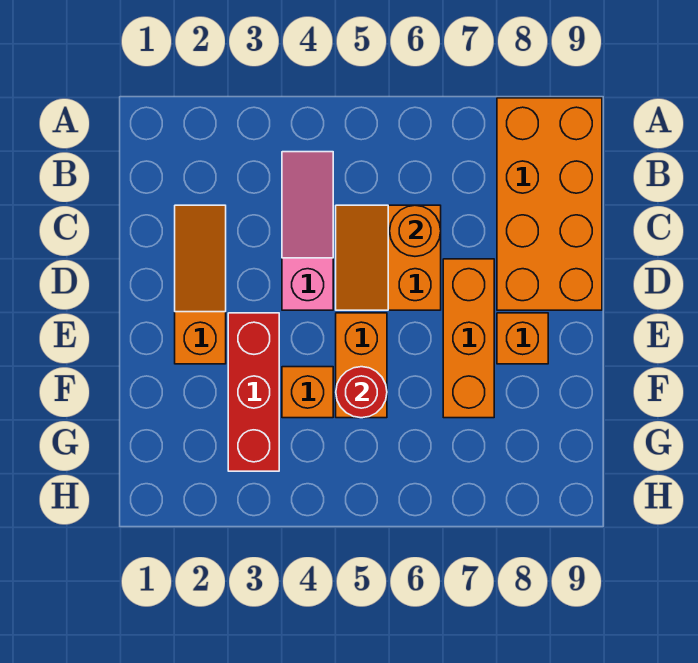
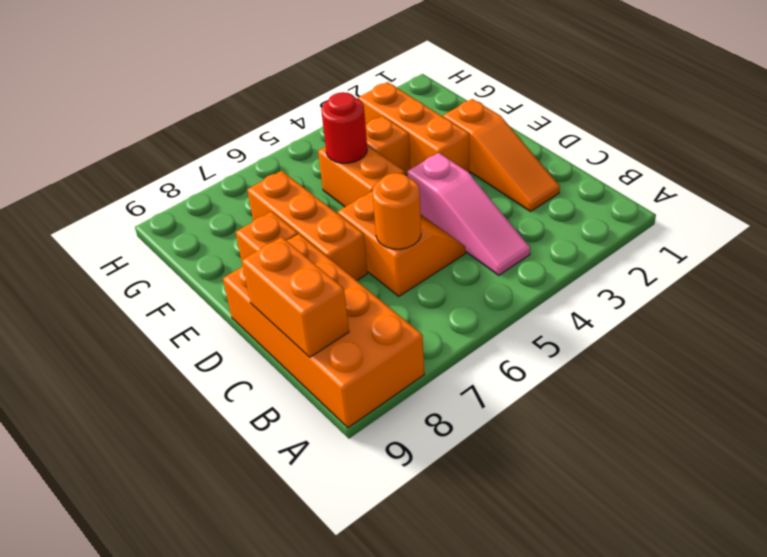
none -> orange brick B9:C9 level 2
red brick E3:G3 level 1 -> orange brick E3:G3 level 1

